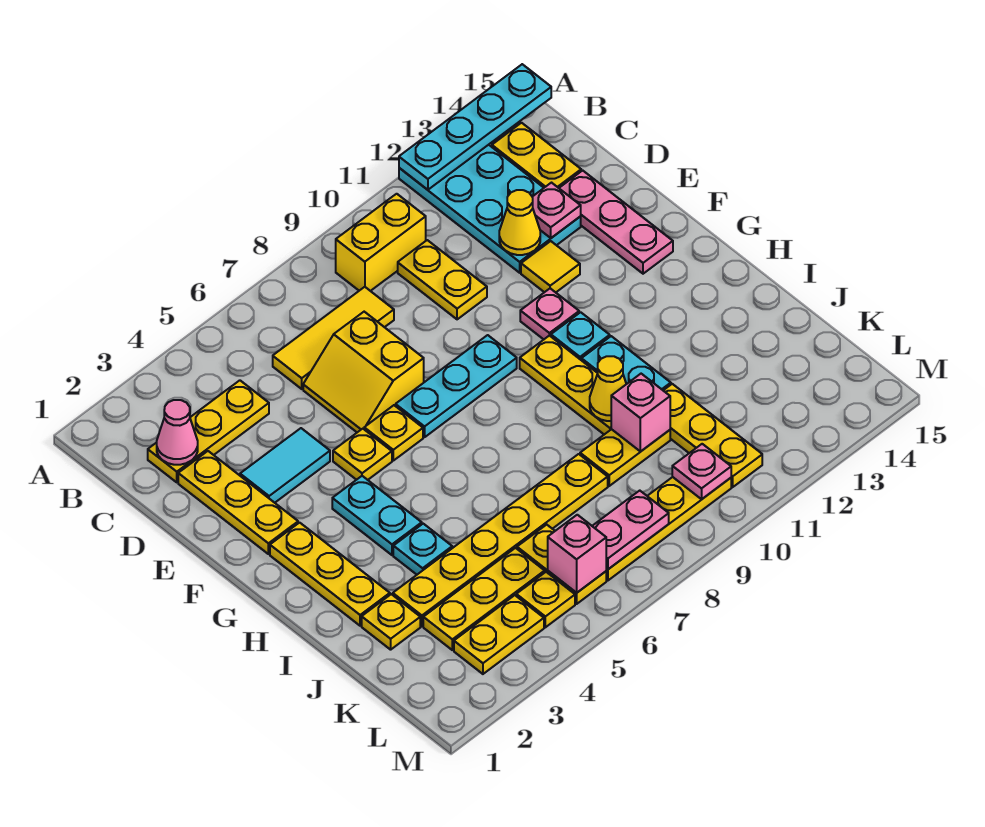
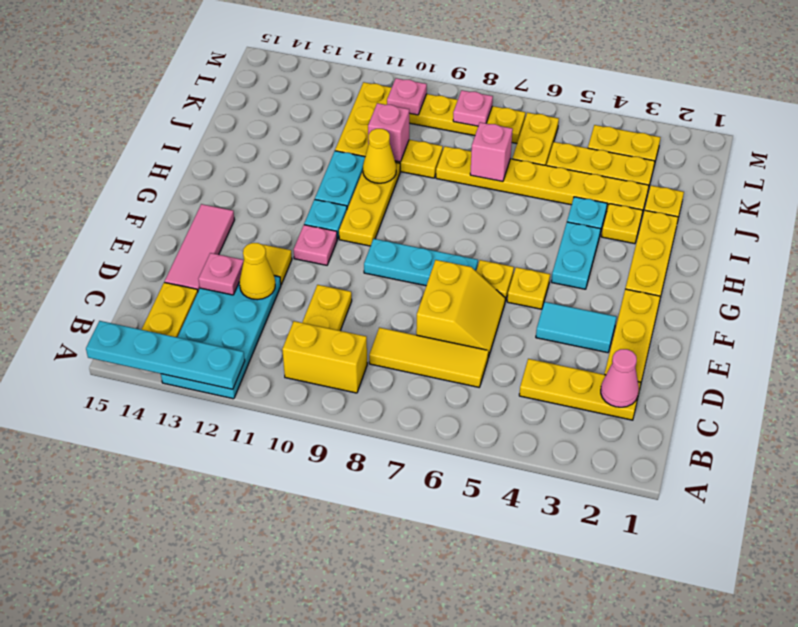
pink plate D14:F14 level 1 -> pink tile D14:F14 level 1
yellow plate L5 level 1 -> yellow plate I3 level 1
pink brick L6 level 2 -> pink brick J7 level 2
pink plate L7:L8 level 2 -> pink plate L8 level 2

